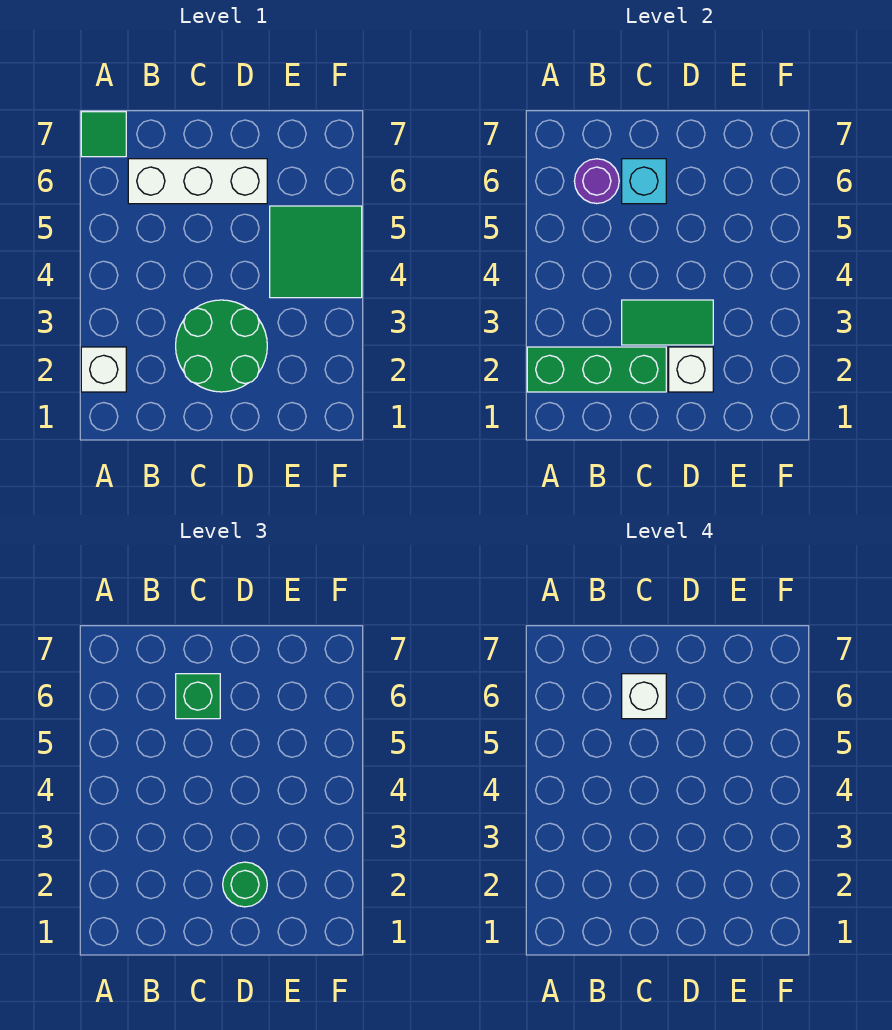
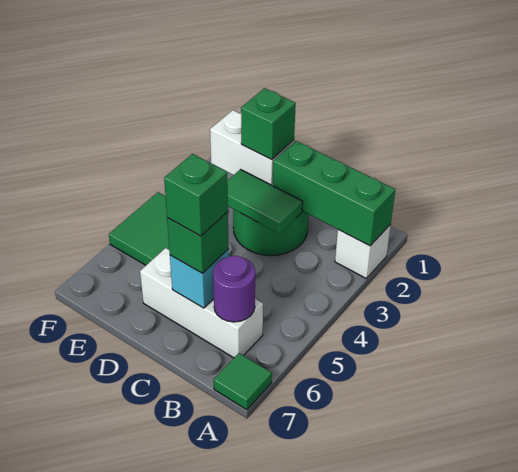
white brick C6 level 4 -> green brick C6 level 4
white brick D2 level 2 -> white brick D2:E2 level 2
green round brick D2 level 3 -> green brick D2 level 3

